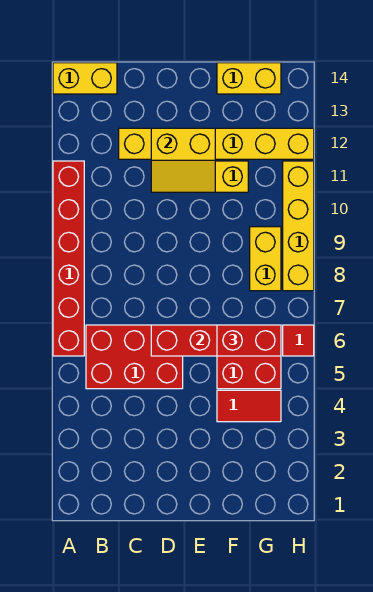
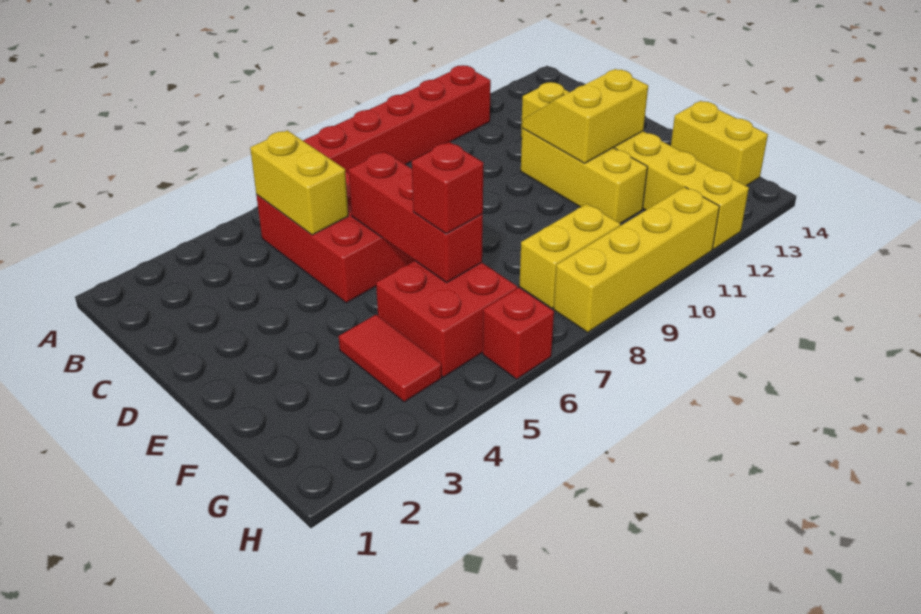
yellow brick A14:B14 level 1 -> yellow brick B5:C5 level 2
yellow slope D11:E12 level 2 top 12 -> yellow slope D11:E12 level 2 top E
red brick F6:G6 level 3 -> red brick F6 level 3
red tile H6 level 1 -> red brick H6 level 1

